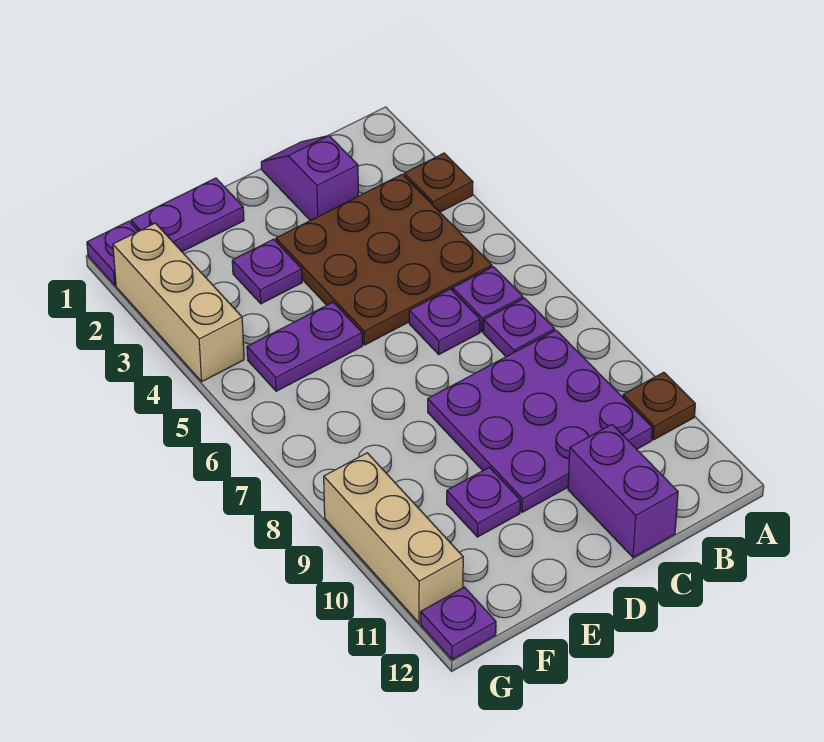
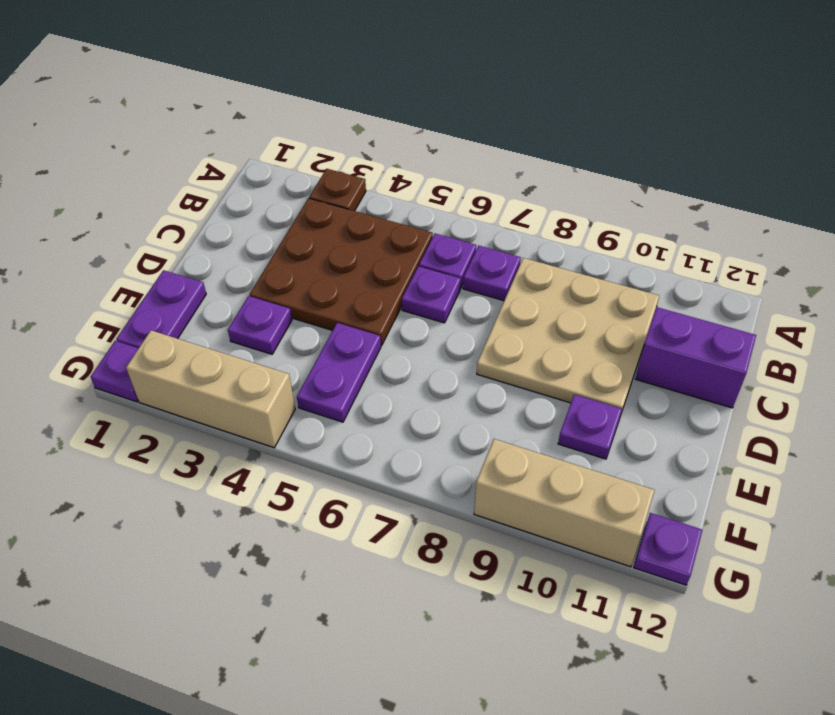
brown plate A10 level 1 -> none
purple plate B8:D10 level 1 -> tan plate B8:D10 level 1
purple slope C1:C2 level 1 top 2 -> none

